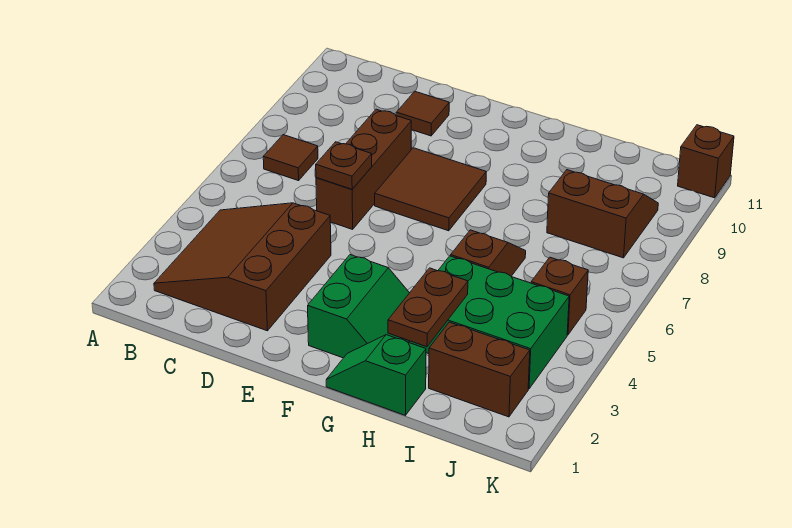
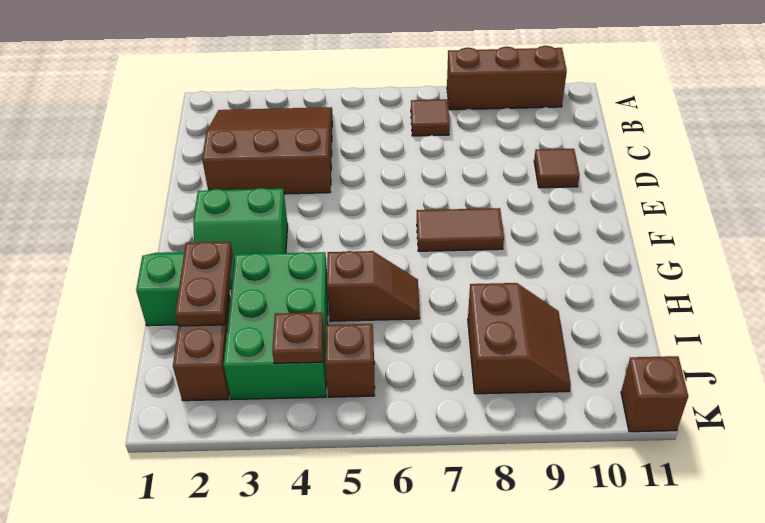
brown brick D6:D8 level 1 -> brown brick A8:A10 level 1
brown plate D6 level 2 -> brown plate J4 level 2
brown tile E7:F8 level 1 -> brown tile F7:F8 level 1
brown plate H2:H3 level 2 -> brown plate H2:I2 level 2

